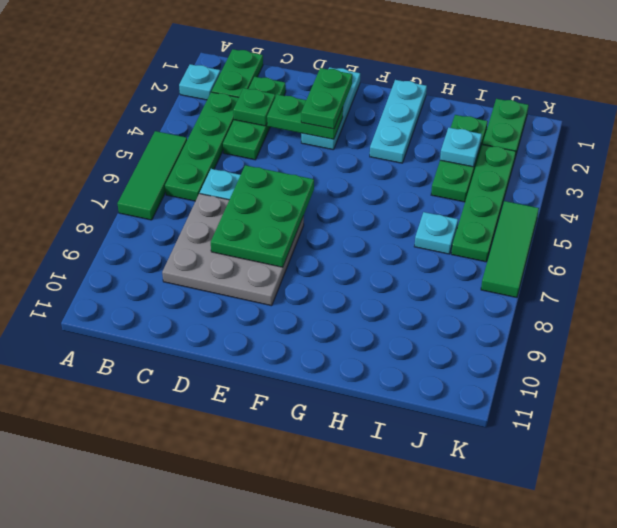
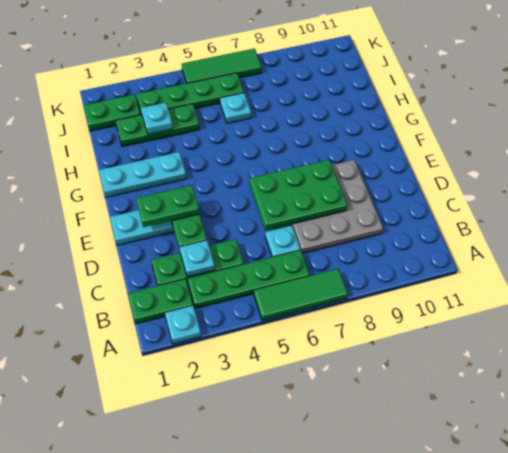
green plate C3 level 2 -> cyan plate C3 level 2

